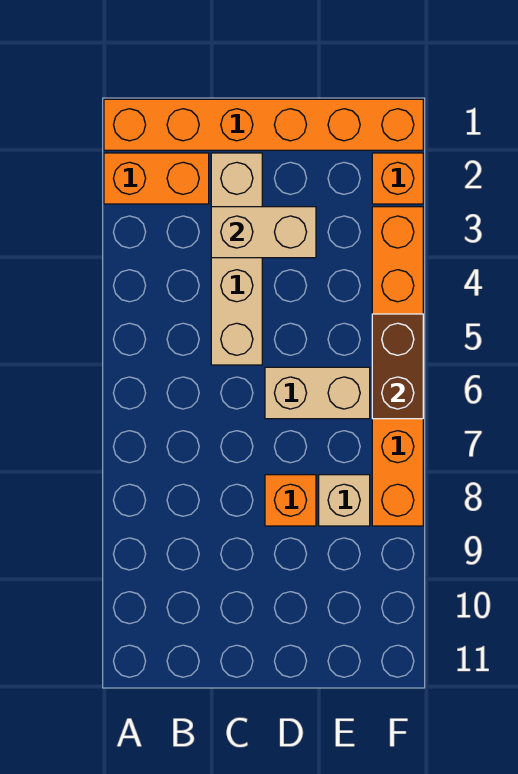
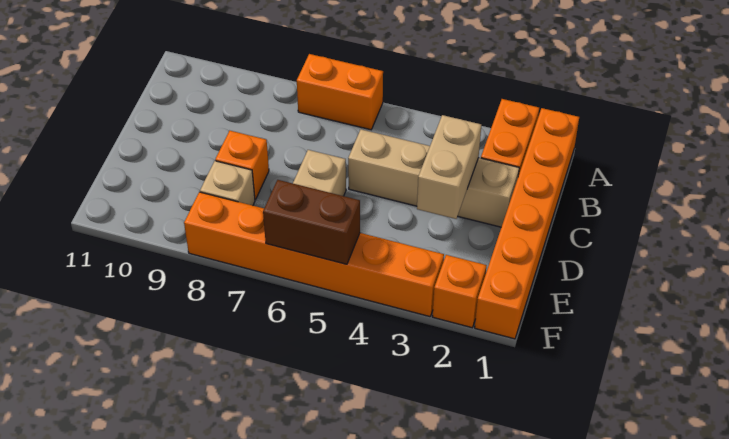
none -> orange brick A6:A7 level 1

